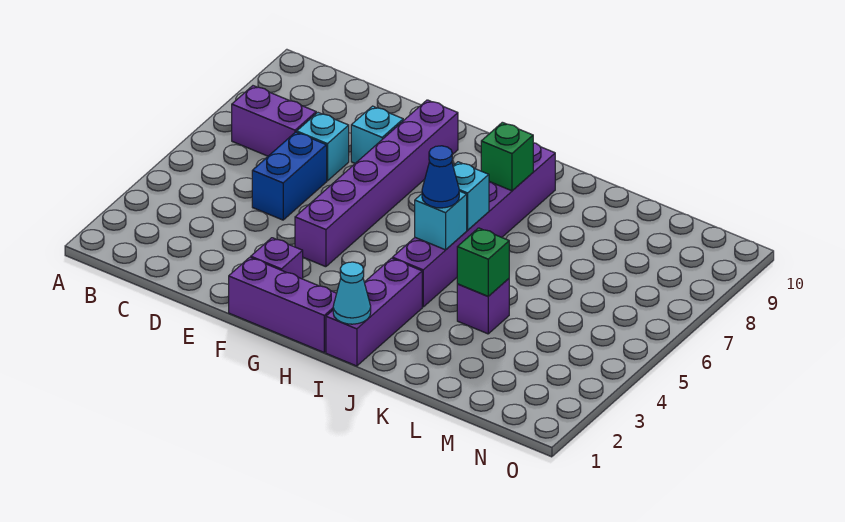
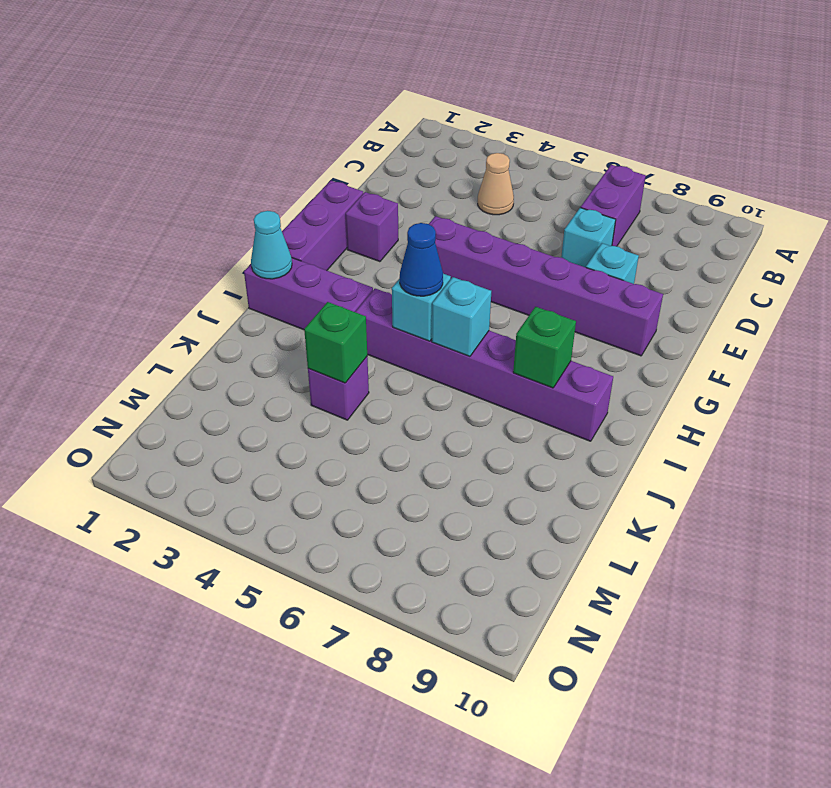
none -> tan cone C4 level 1
blue brick D5:D6 level 1 -> none

